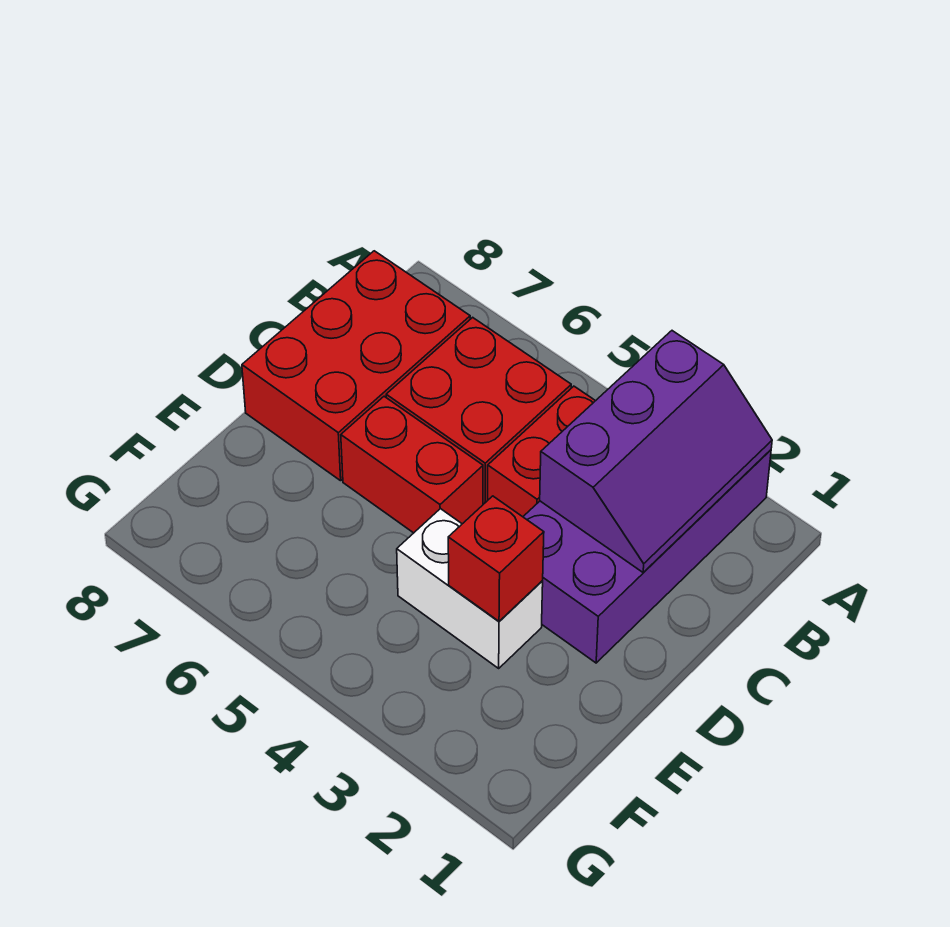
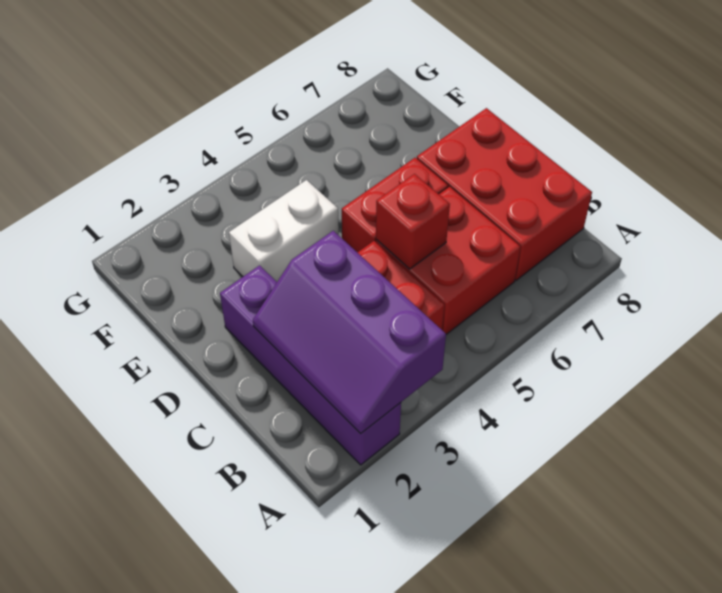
purple brick A2:D3 level 1 -> purple brick A2:D2 level 1
red brick E3 level 2 -> red brick C5 level 2

